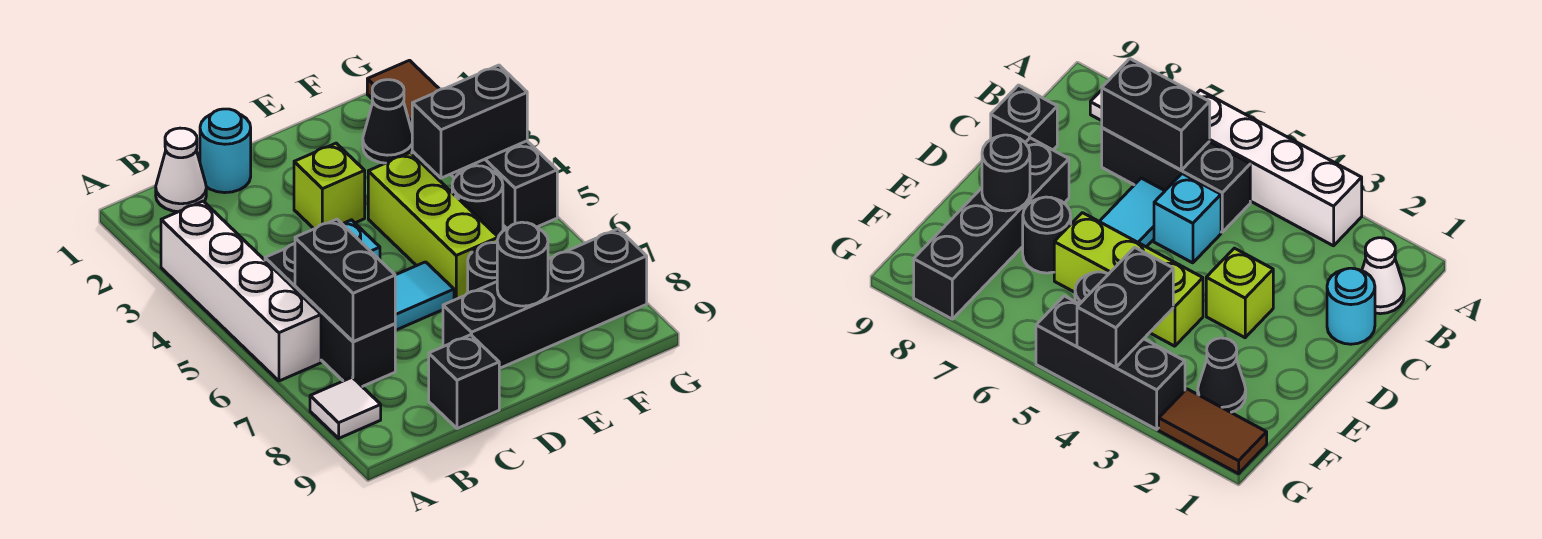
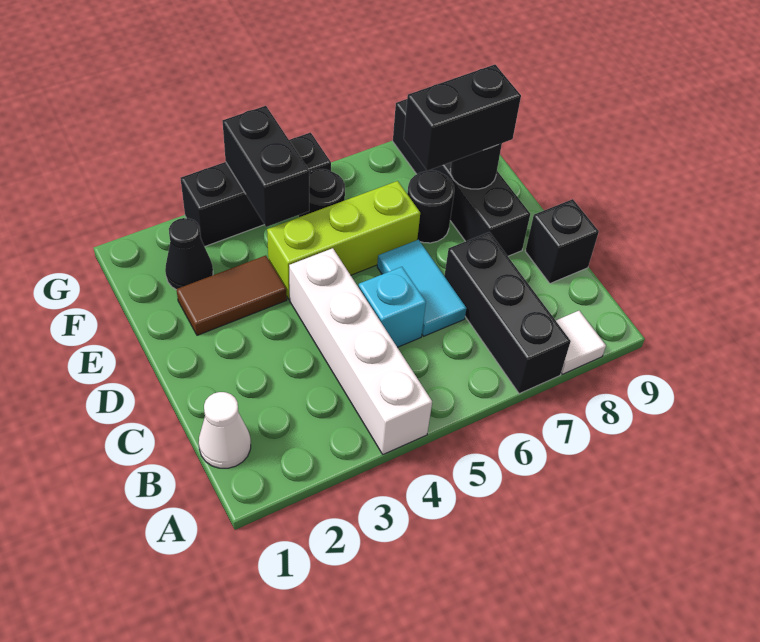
white brick A3:A6 level 1 -> white brick A4:D4 level 1
black brick B5:B7 level 1 -> black brick A7:C7 level 1
black brick B6:B7 level 2 -> black brick E7:E8 level 3
cyan round brick C1 level 1 -> none
lime brick D3 level 1 -> none
brown tile G1:G2 level 1 -> brown tile E2:E3 level 1

